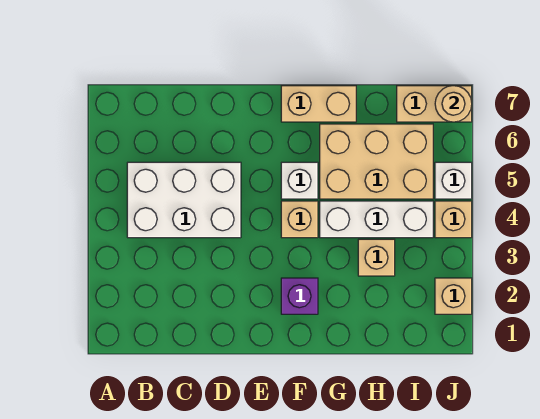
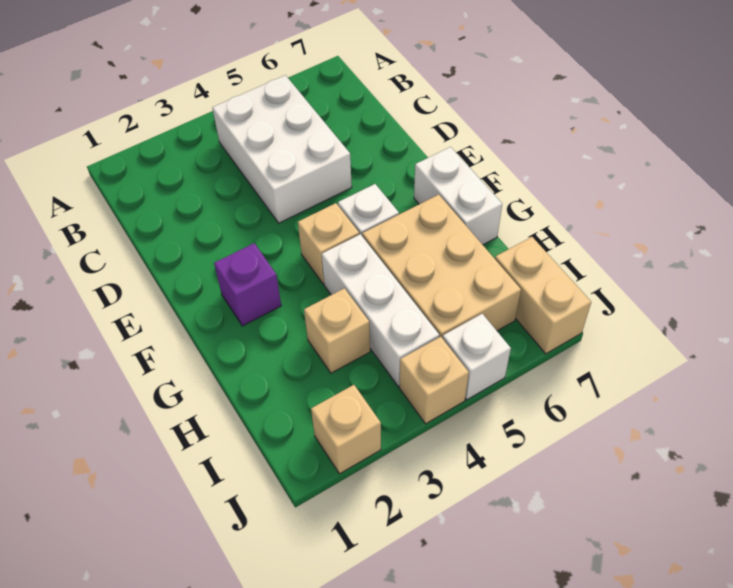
tan brick F7:G7 level 1 -> white brick F7:G7 level 1
tan round brick J7 level 2 -> none

